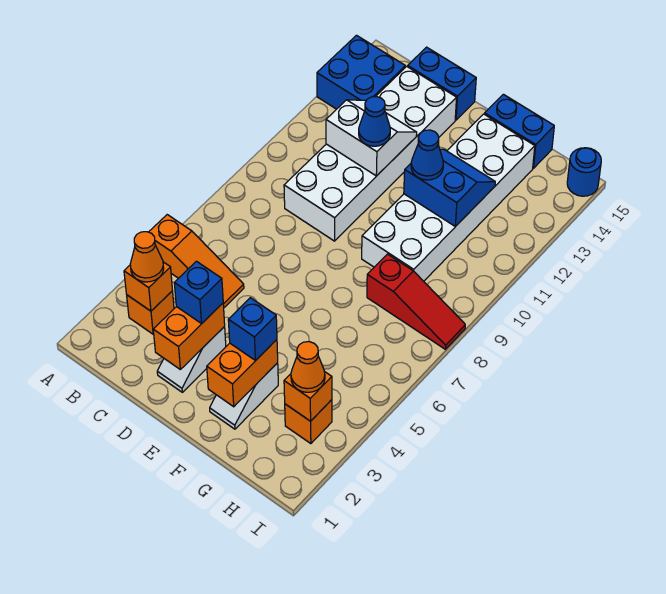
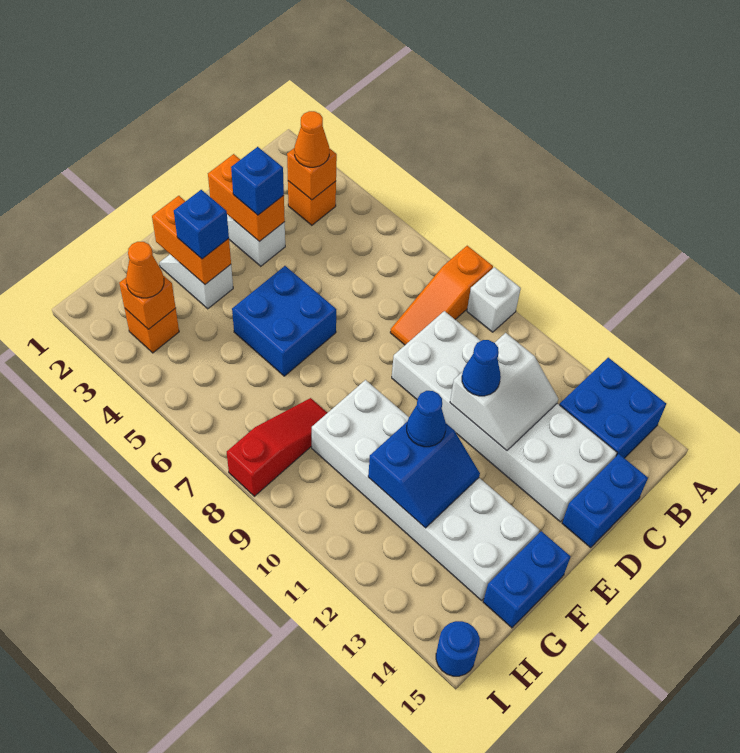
orange slope A5:C5 level 1 top A -> orange slope A8:C8 level 1 top A
none -> white brick A9 level 1
none -> blue brick E5:F6 level 1
red slope G8:I8 level 1 top G -> red slope G8:I8 level 1 top I

